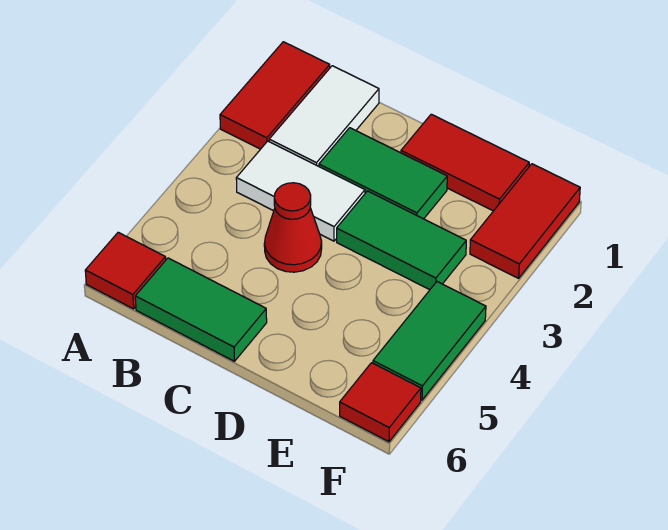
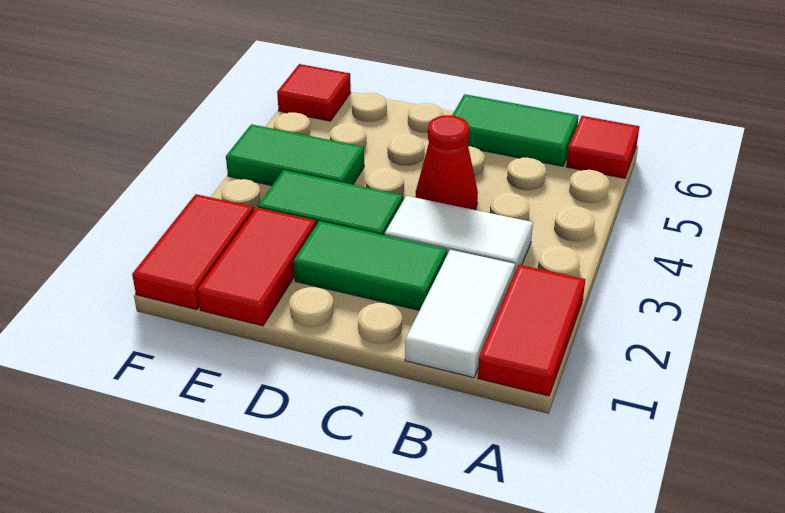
red tile D1:E1 level 1 -> red tile E1:E2 level 1
green tile F4:F5 level 1 -> green tile E4:F4 level 1

